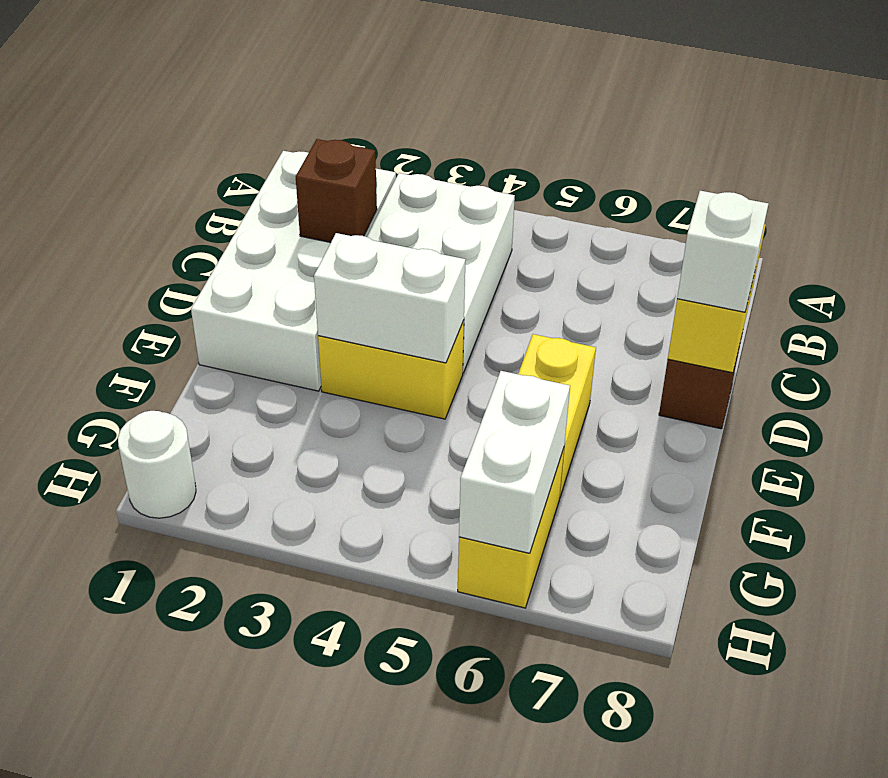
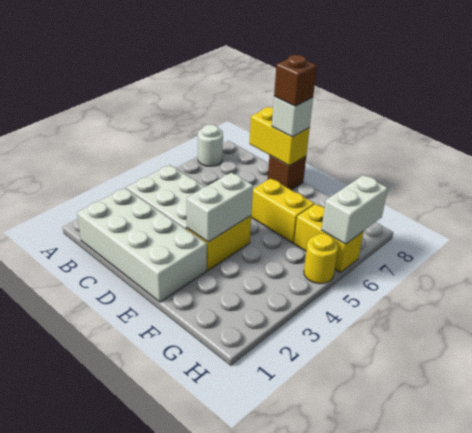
brown brick C2 level 2 -> brown brick D8 level 4
white brick G6:H6 level 2 -> white brick H6:H7 level 2
white round brick H1 level 1 -> white round brick A7 level 1
none -> yellow round brick H5 level 1

